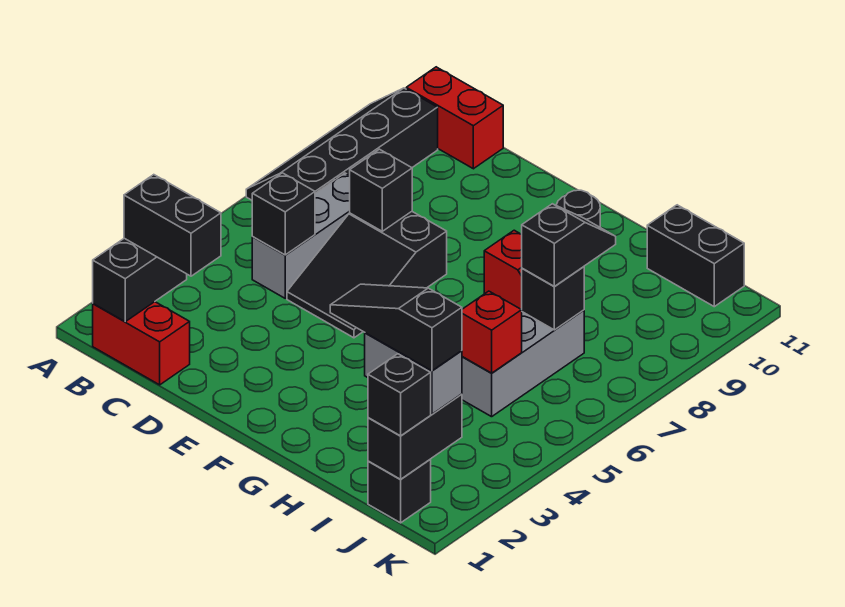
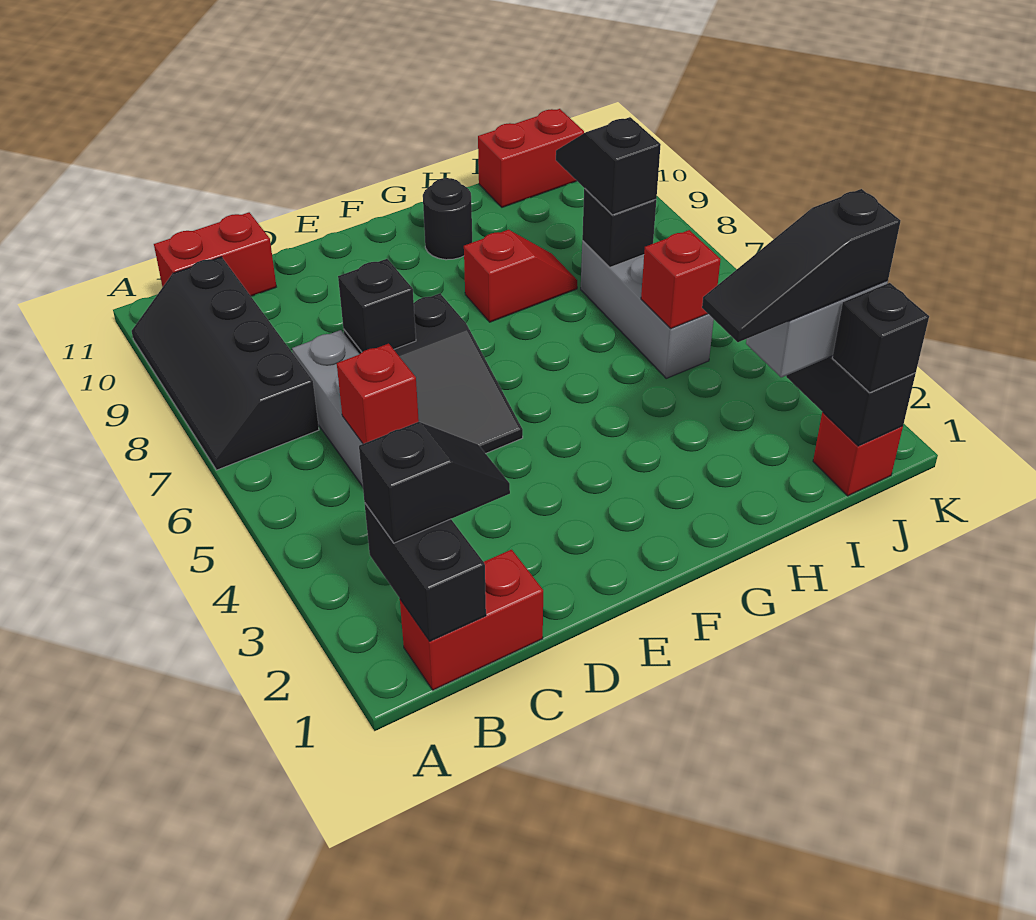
black brick B2:C2 level 3 -> black slope B2:C2 level 3 top B
black brick C5 level 2 -> red brick C5 level 2
black brick I11:J11 level 1 -> red brick I11:J11 level 1
black brick J1 level 1 -> red brick J1 level 1

